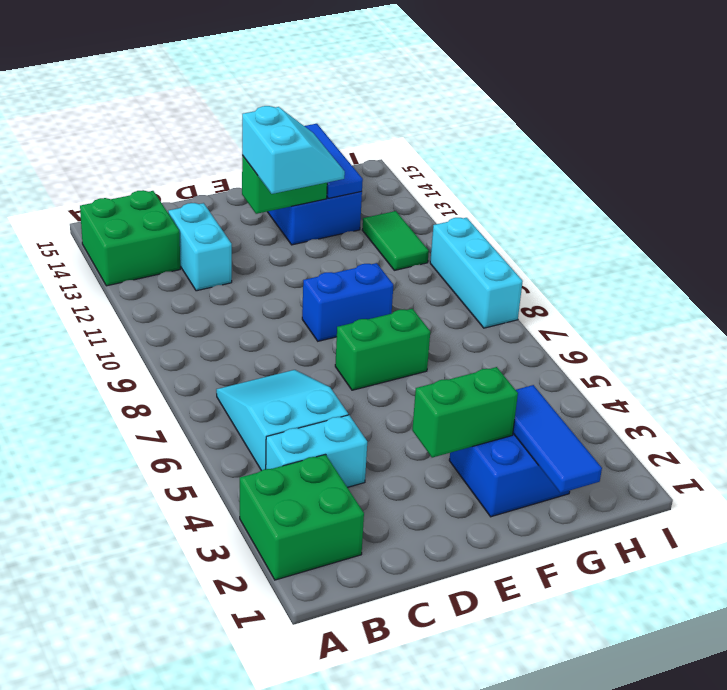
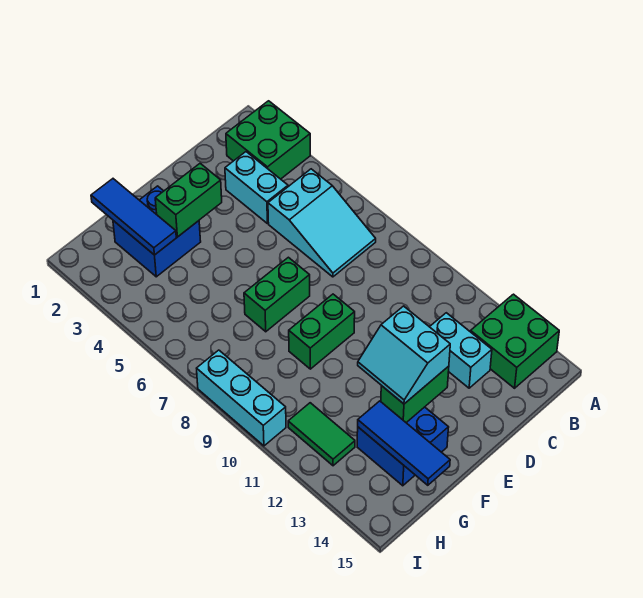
cyan brick B4:C4 level 1 -> cyan brick C3:C4 level 1
blue brick E9:F9 level 1 -> green brick E9:F9 level 1

